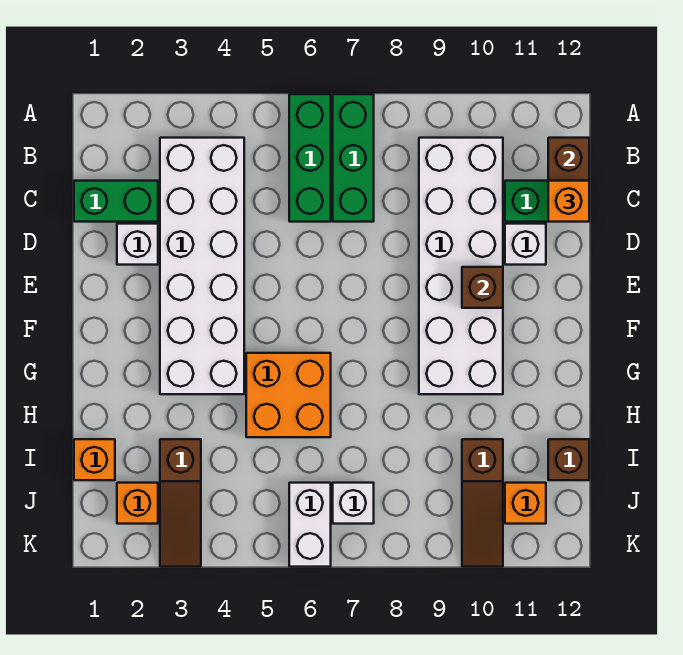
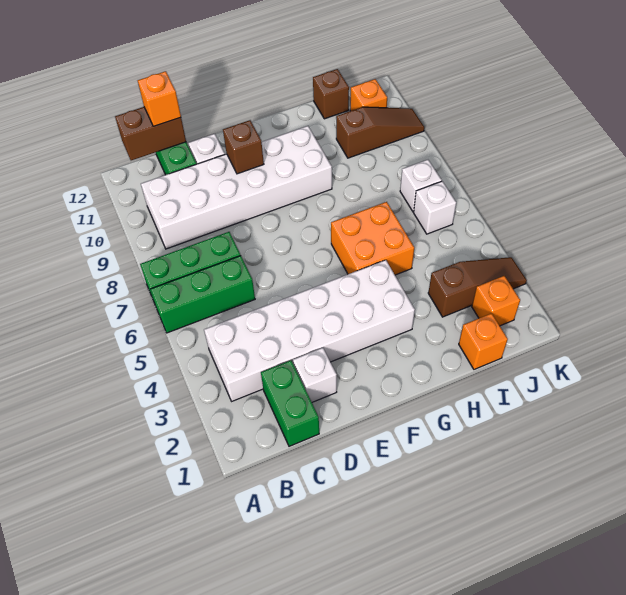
white brick J6:K6 level 1 -> white brick J6 level 1

